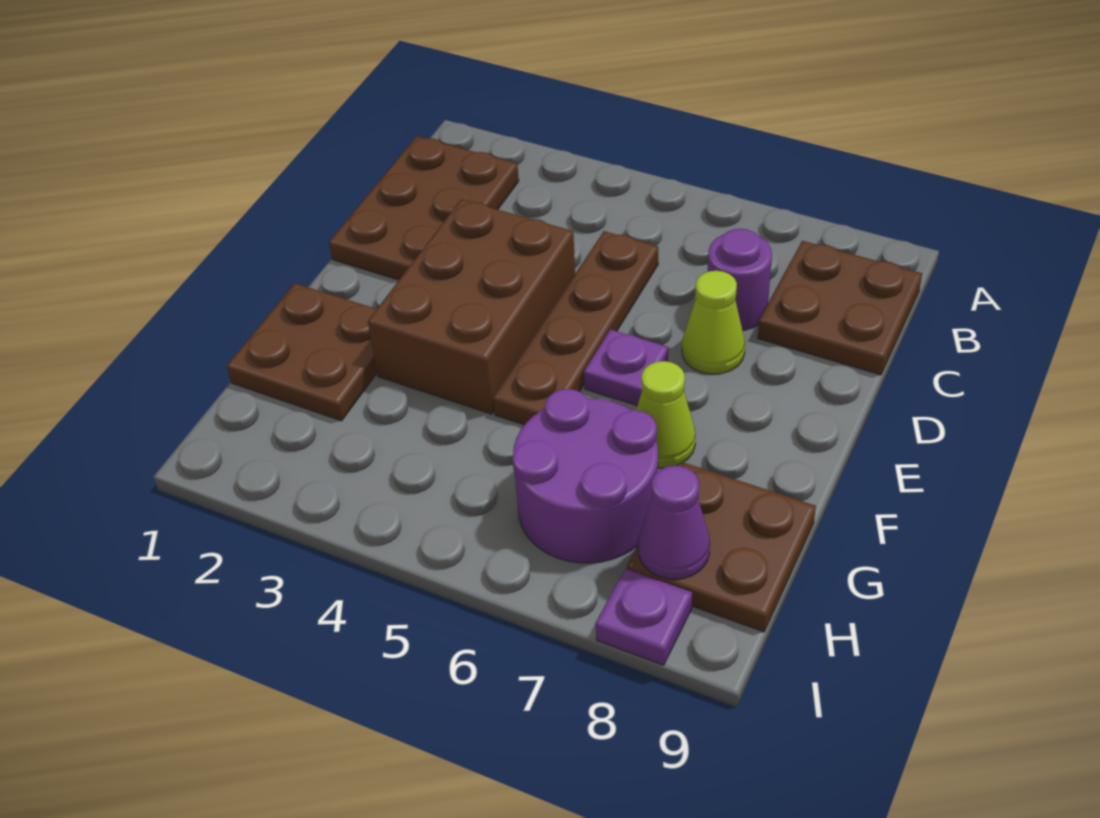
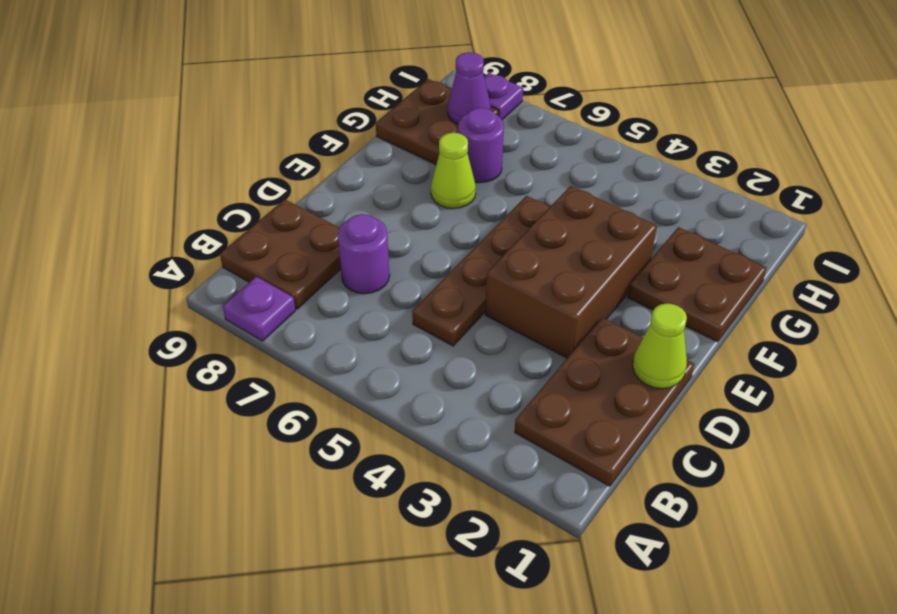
lime cone D7 level 1 -> lime cone D1 level 2
purple plate E6 level 1 -> purple plate A8 level 1
purple round brick G6:H7 level 1 -> purple round brick G7 level 1

